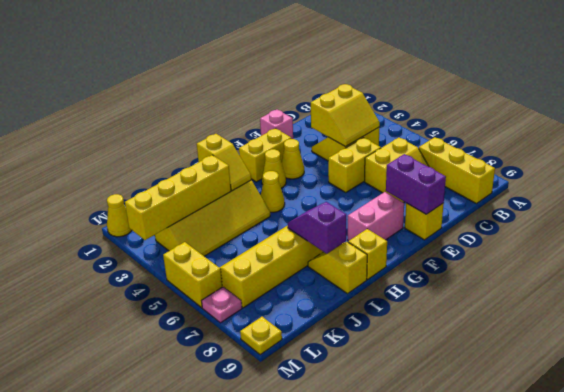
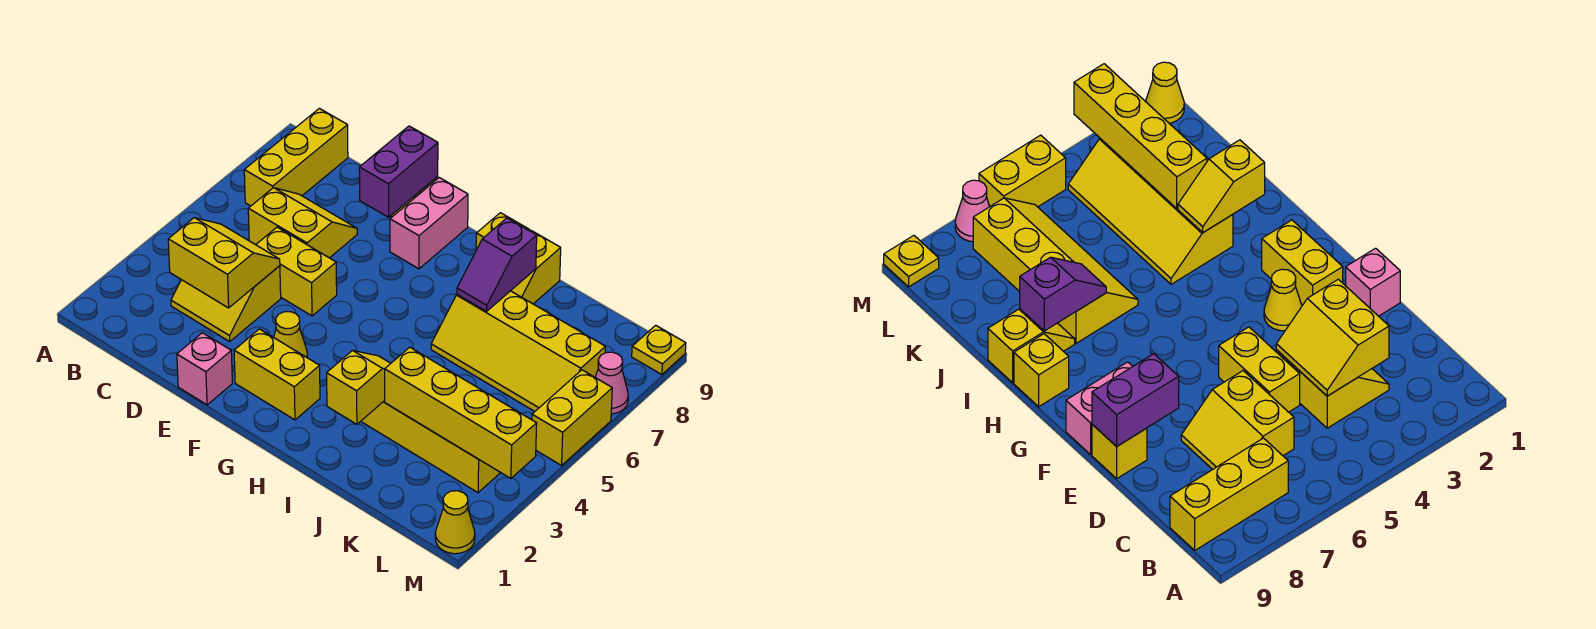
pink brick F8:G8 level 1 -> pink brick F8:F9 level 1
yellow cone G3 level 1 -> none
yellow cone H4 level 1 -> none
pink plate M7 level 1 -> pink cone M7 level 1

